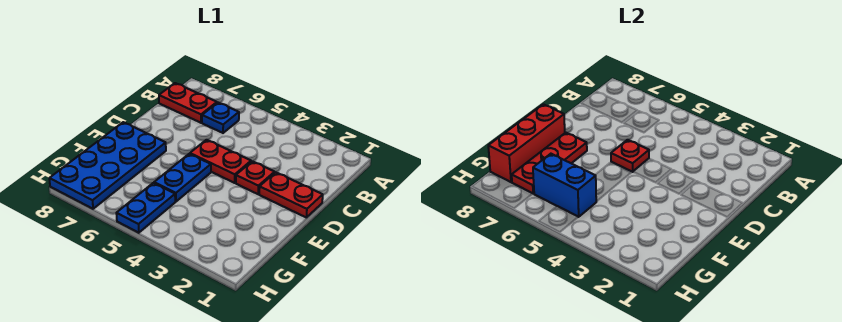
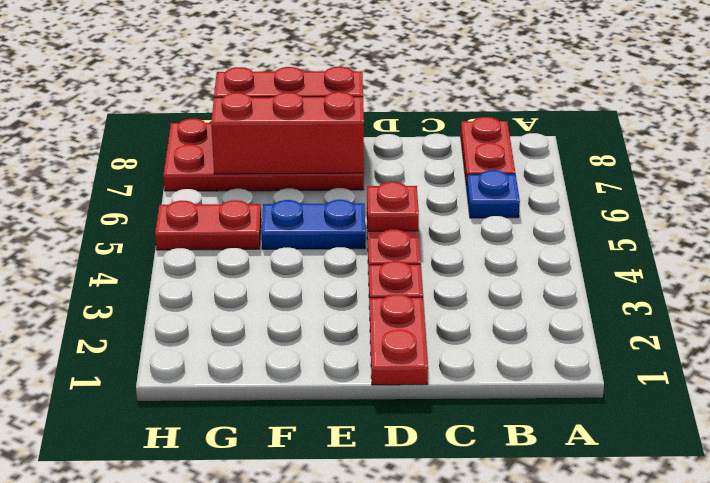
blue plate E7:H8 level 1 -> red plate E7:H8 level 1
red plate E7:G7 level 2 -> red brick E7:G7 level 2
blue plate G5:H5 level 1 -> red plate G5:H5 level 1
blue brick G5:G6 level 2 -> none

